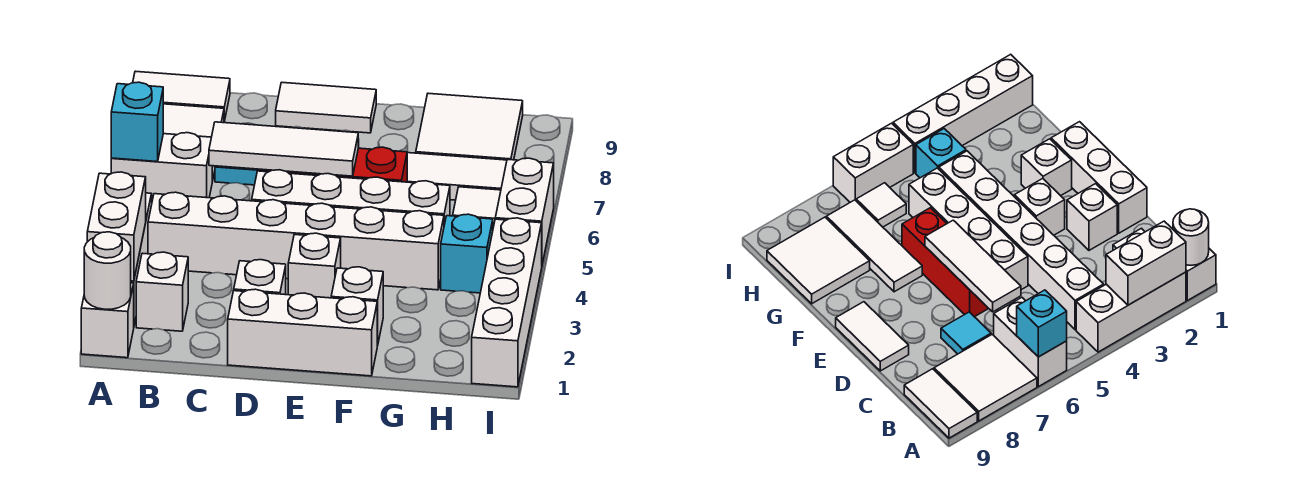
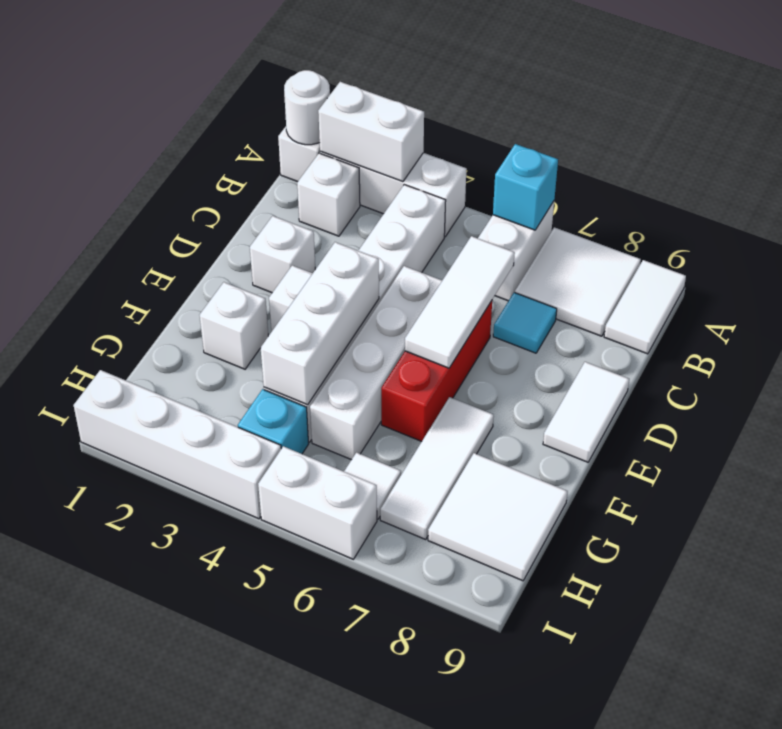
white brick D1:F1 level 1 -> white brick E4:G4 level 2

